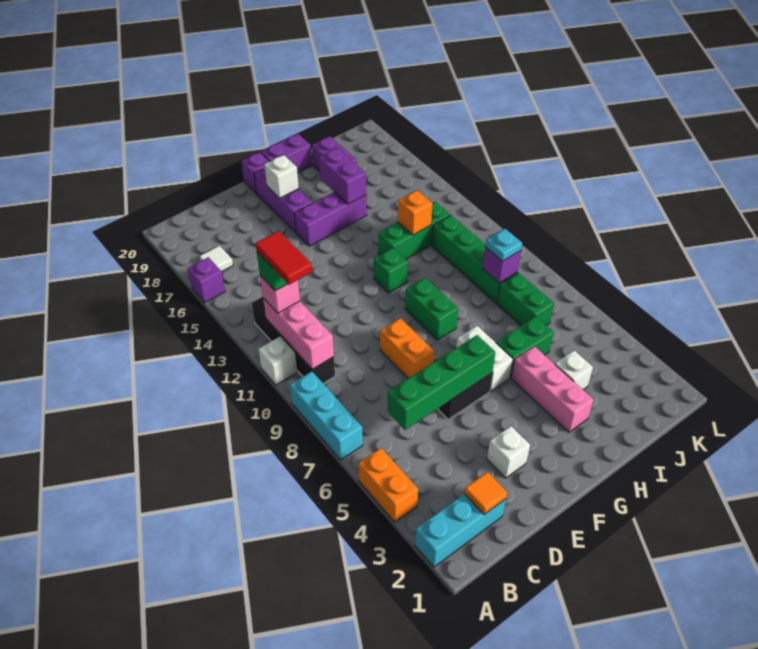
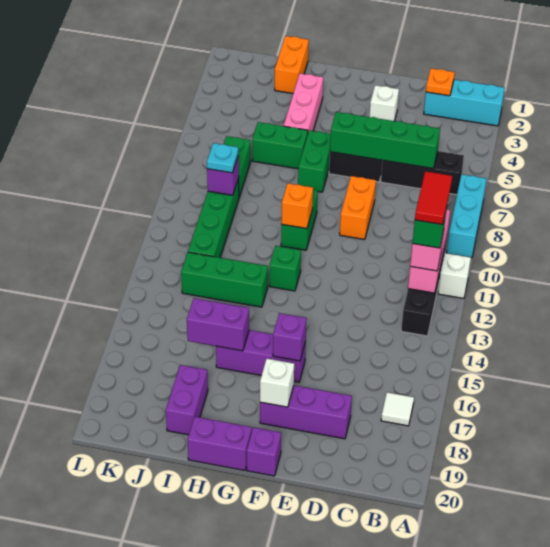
orange brick A4:A5 level 1 -> orange brick I1:I2 level 1
purple brick A16 level 1 -> purple brick F16 level 2
none -> black brick B6:D6 level 1
orange tile C2 level 2 -> orange plate C2 level 2
purple brick F17:F19 level 1 -> purple brick D18:F18 level 1
white brick G6:G7 level 1 -> green brick G6:G7 level 1
purple brick H16:H17 level 2 -> purple brick H16:I16 level 2
white brick I4 level 1 -> none
orange brick I13 level 2 -> orange brick G10 level 2

